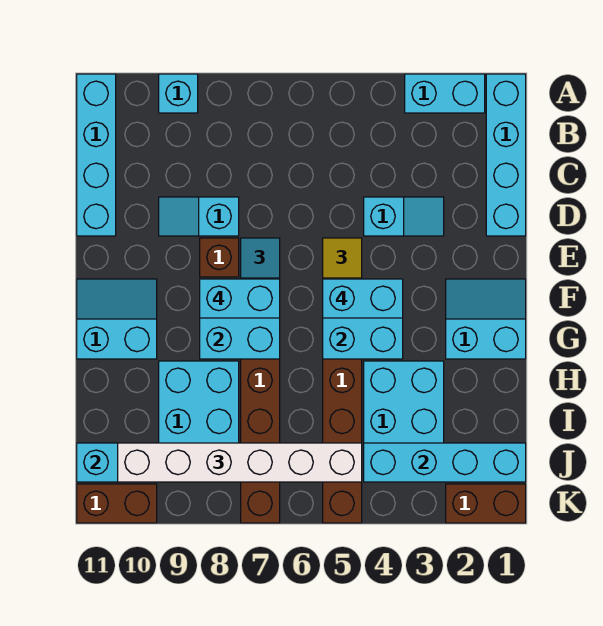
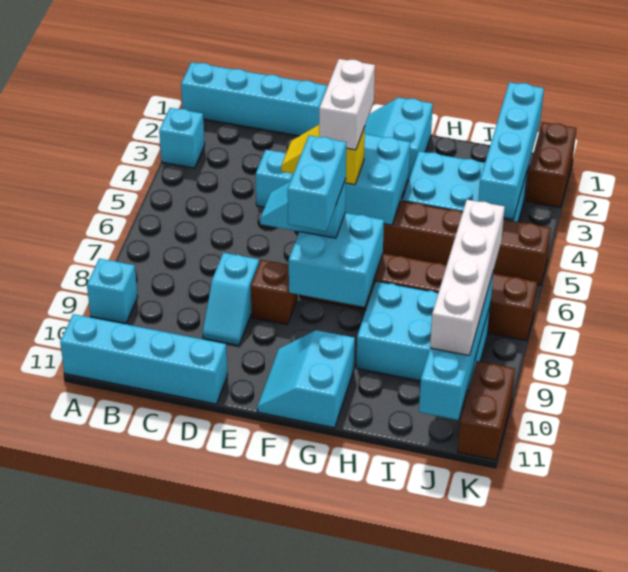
cyan brick A2:A3 level 1 -> cyan brick A3 level 1
cyan brick F4:F5 level 4 -> white brick F4:F5 level 4
white brick J5:J10 level 3 -> white brick J7:J10 level 3

